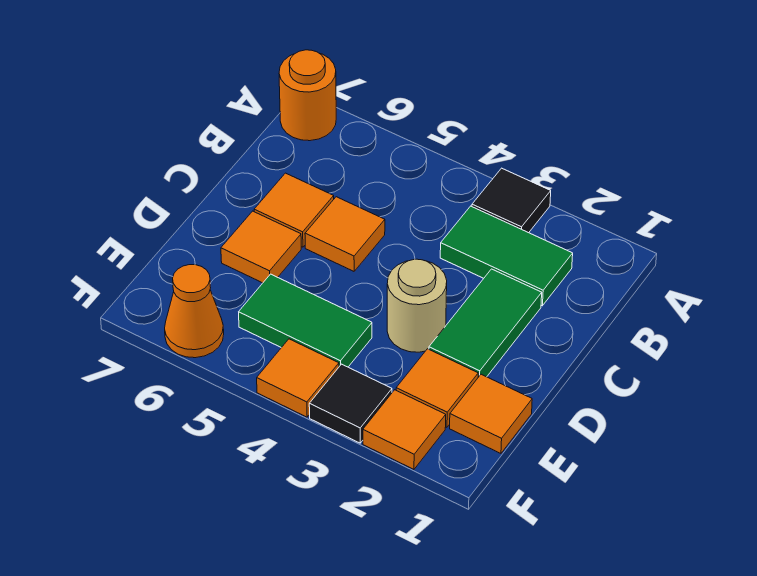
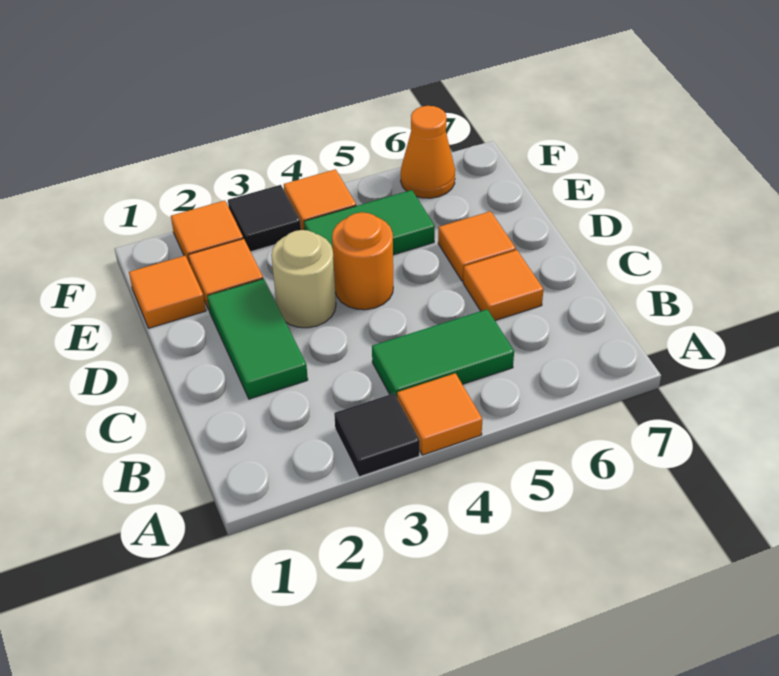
orange round brick A7 level 1 -> orange round brick D4 level 1
green tile B2:B3 level 1 -> green tile B4:B5 level 1
orange tile C5 level 1 -> orange tile A4 level 1

